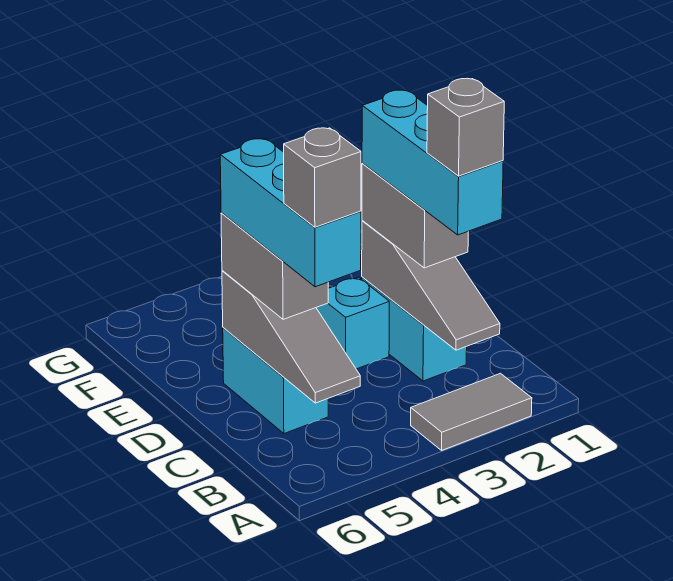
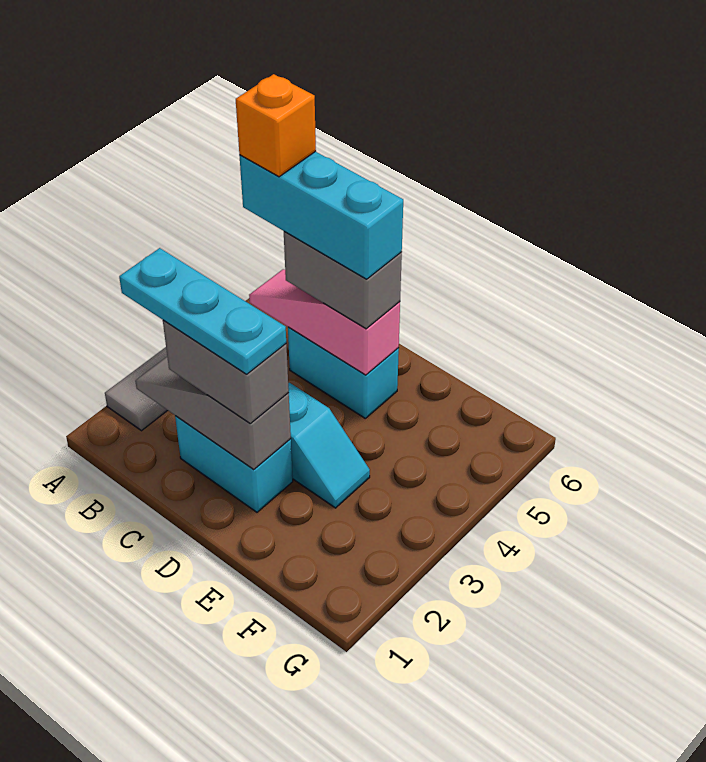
cyan brick B2:D2 level 4 -> cyan plate B2:D2 level 4
grey brick B2 level 5 -> none
grey slope B5:D5 level 2 top D -> pink slope B5:D5 level 2 top D
grey brick B5 level 5 -> orange brick B5 level 5

